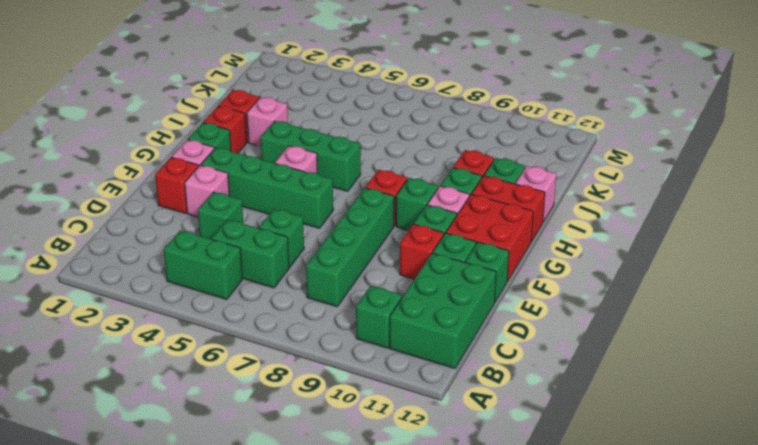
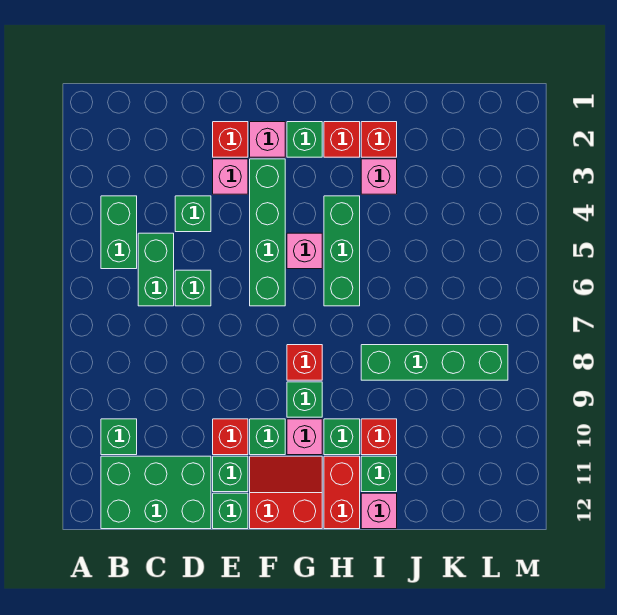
green brick C8:F8 level 1 -> green brick I8:L8 level 1
red brick F11:G12 level 1 -> red slope F11:G12 level 1 top 12

